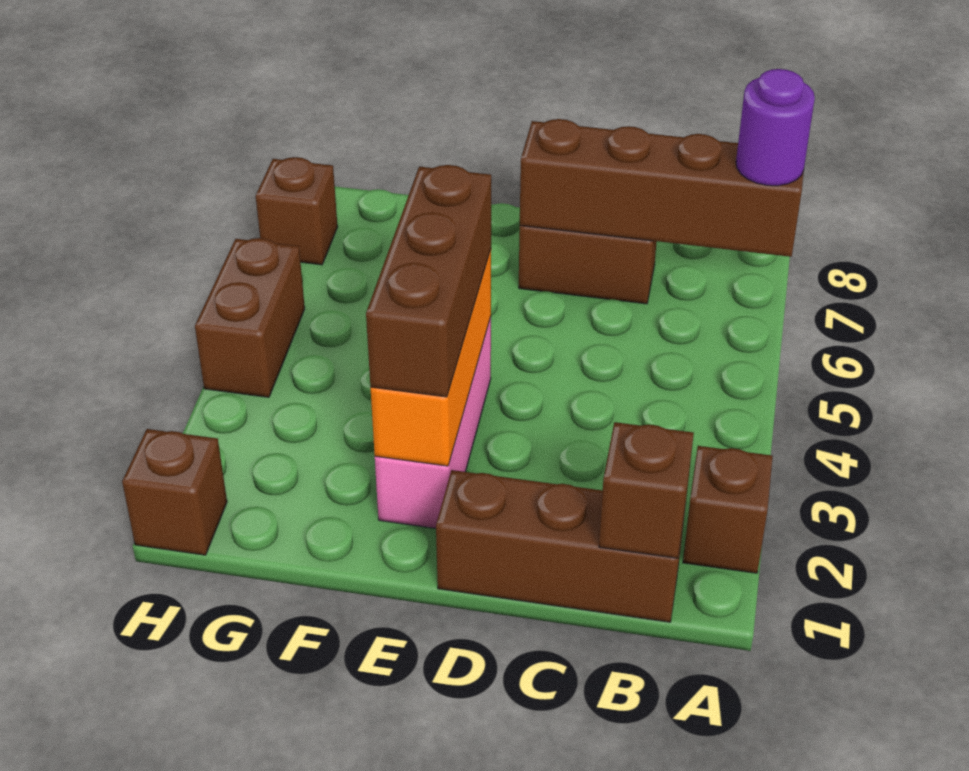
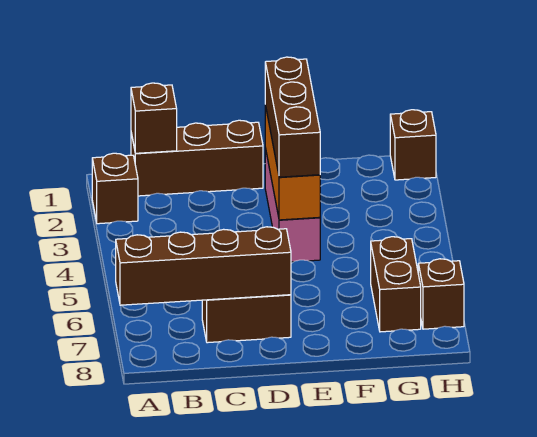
purple round brick A7 level 3 -> none
brown brick H4:H5 level 1 -> brown brick G6:G7 level 1

